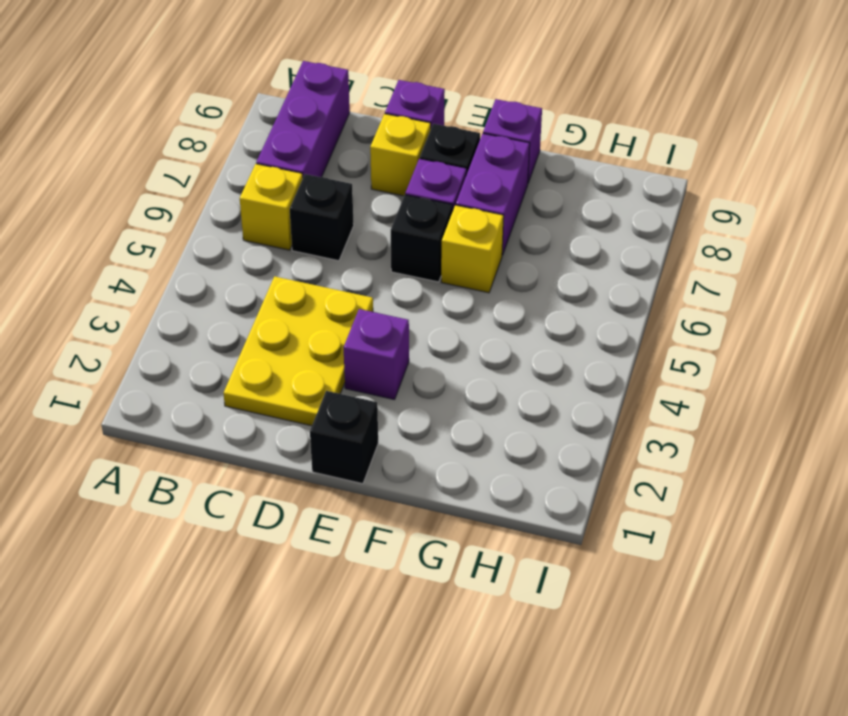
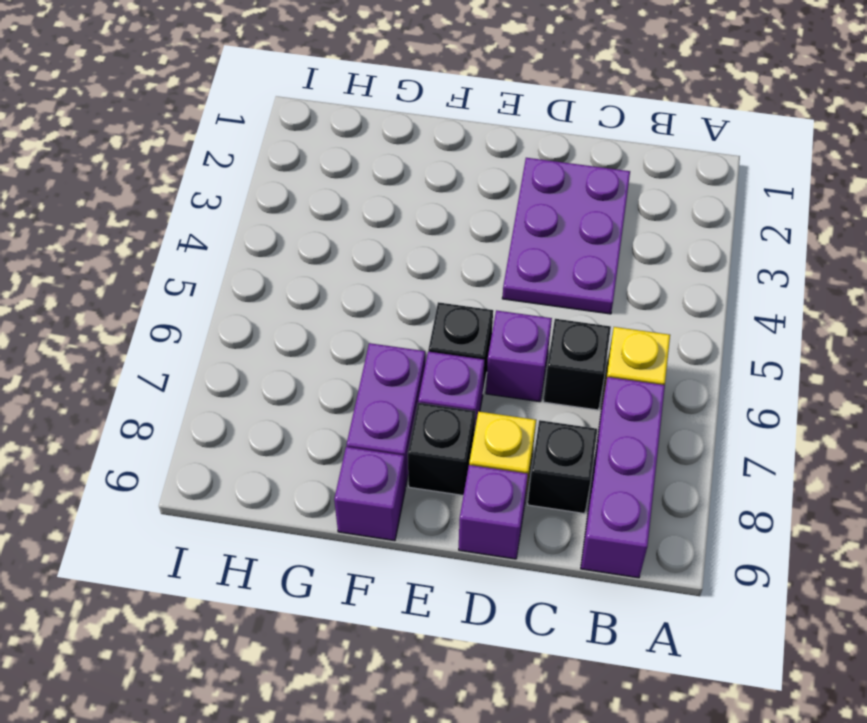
yellow plate C2:D4 level 1 -> purple plate C2:D4 level 1
black brick E1 level 1 -> black brick C8 level 1
purple brick E3 level 1 -> purple brick D6 level 1
yellow brick F6 level 1 -> none

